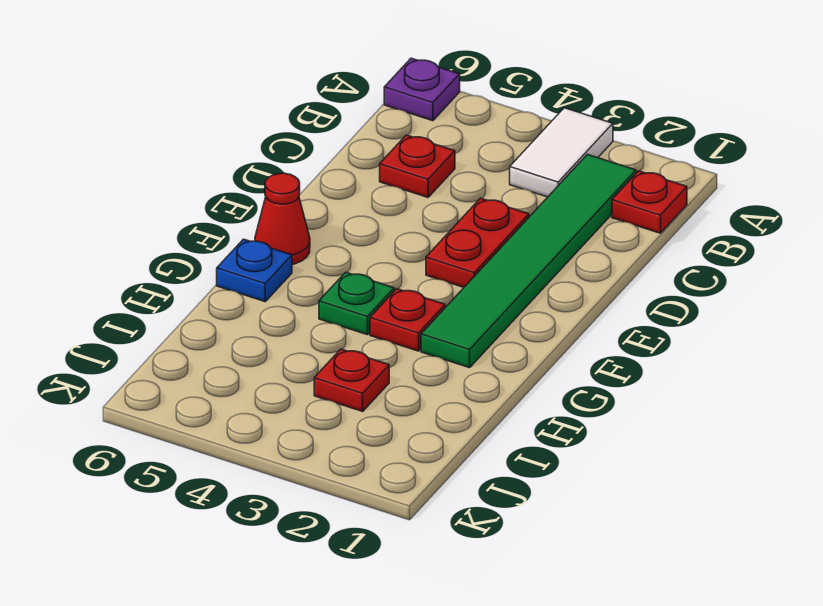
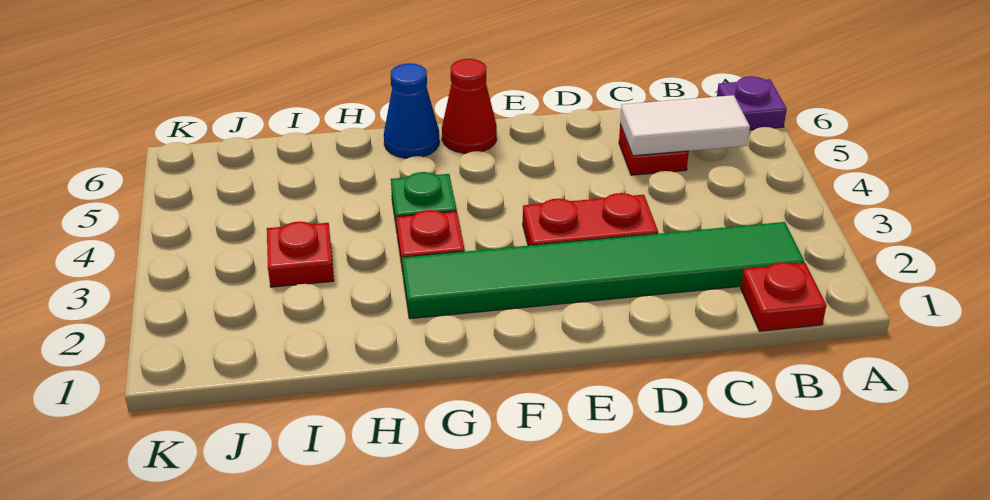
white tile A3:B3 level 1 -> white tile B5:C5 level 2
blue plate G6 level 1 -> blue cone G6 level 1

